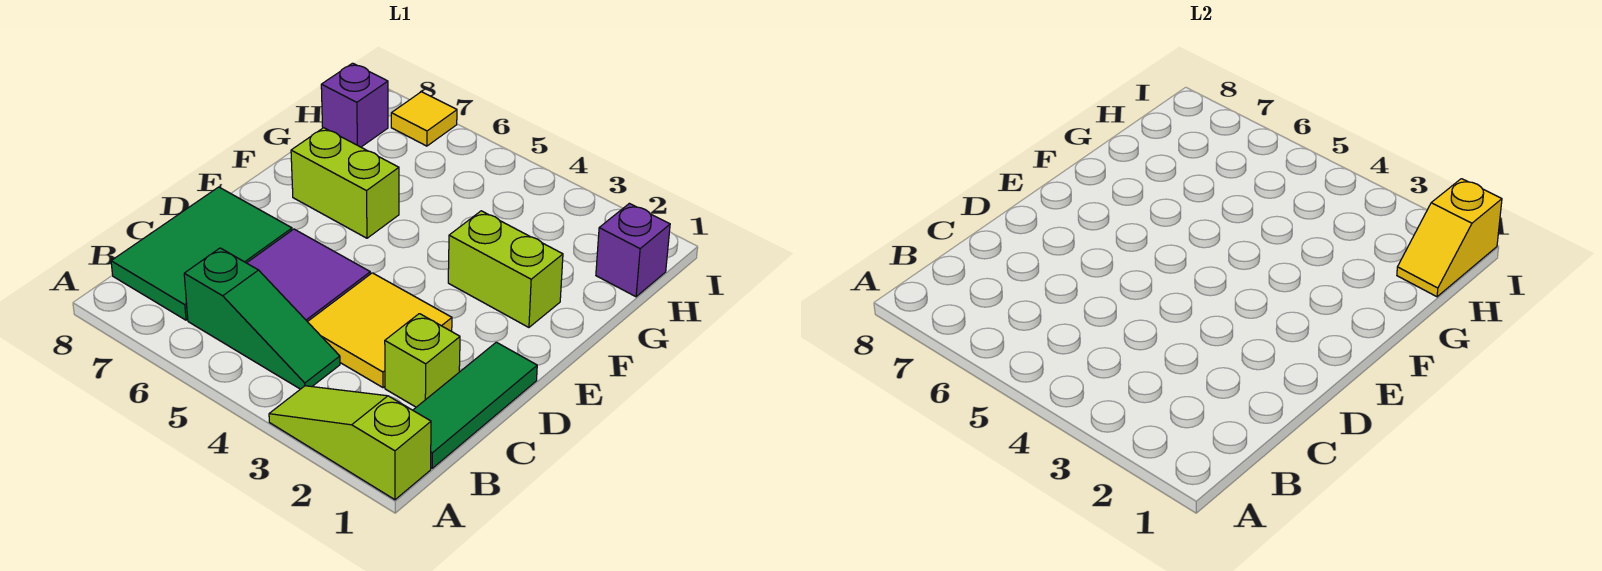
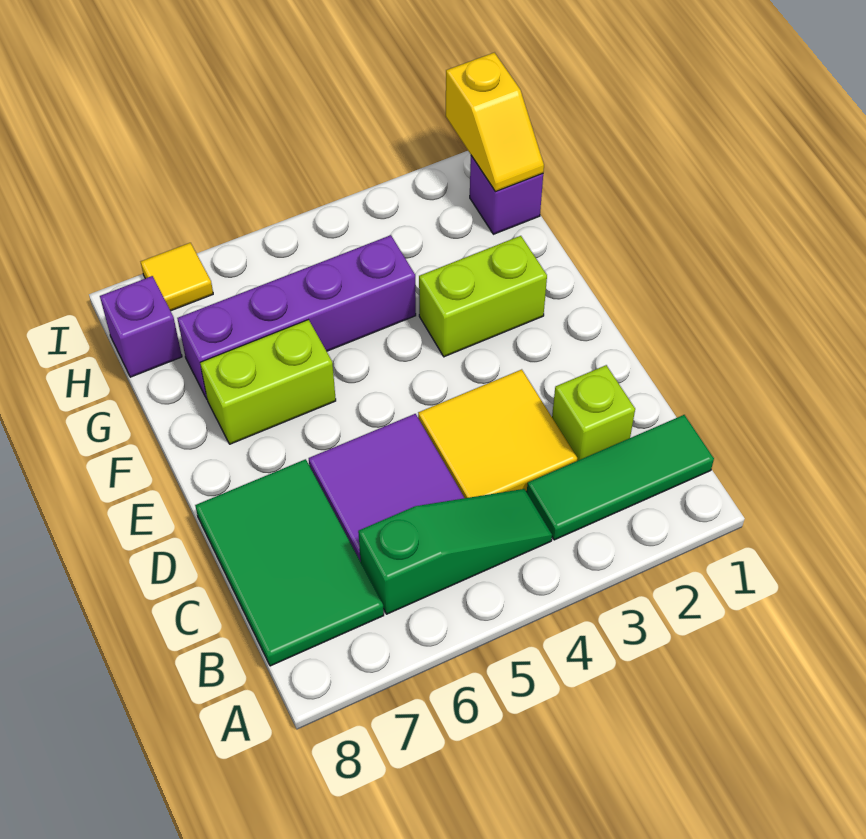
lime slope A1:A3 level 1 top 1 -> none
green tile B1:D1 level 1 -> green tile B1:B3 level 1
none -> purple brick G4:G7 level 1

